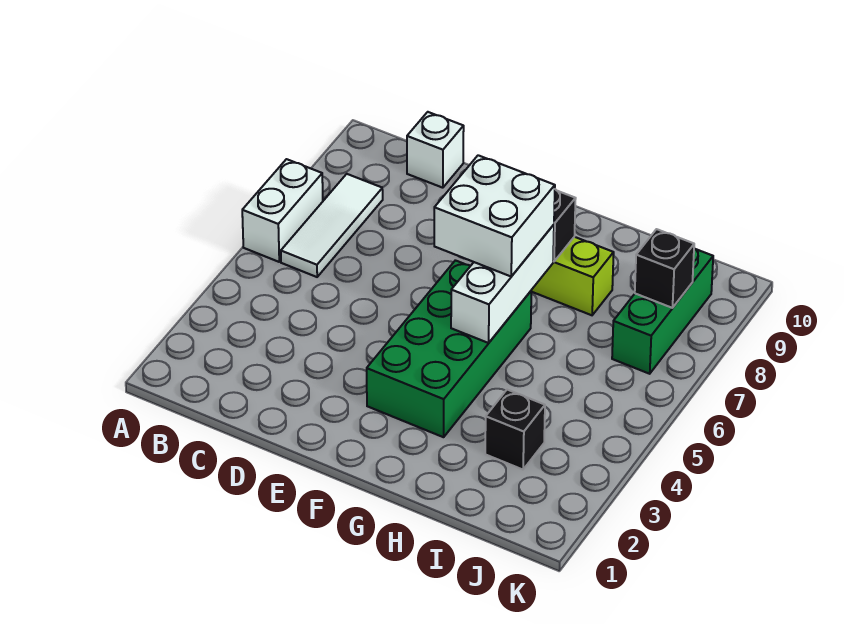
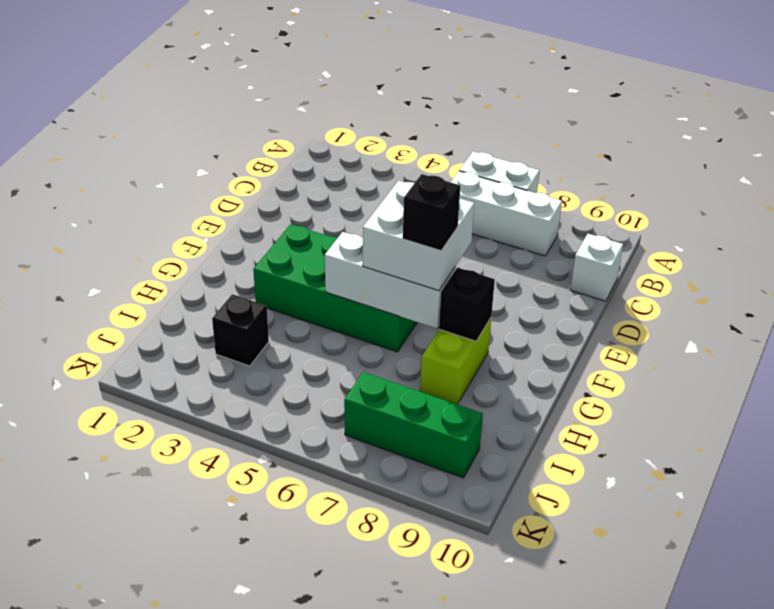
white tile B6:B8 level 1 -> white brick B6:B8 level 1
black brick J8 level 2 -> black brick G7 level 4

